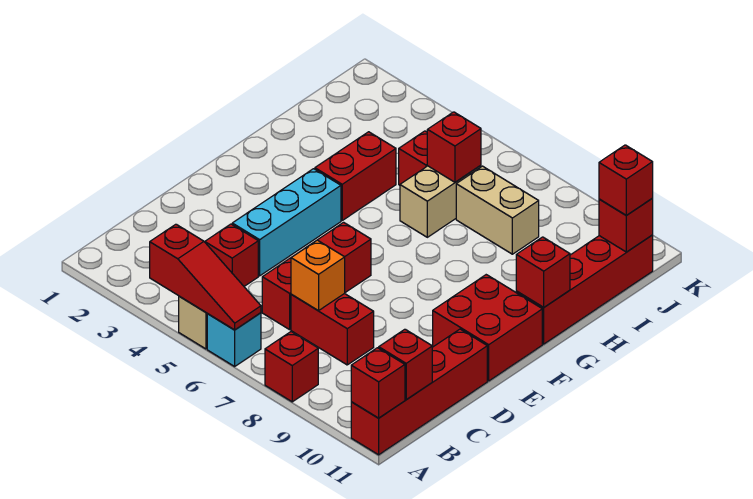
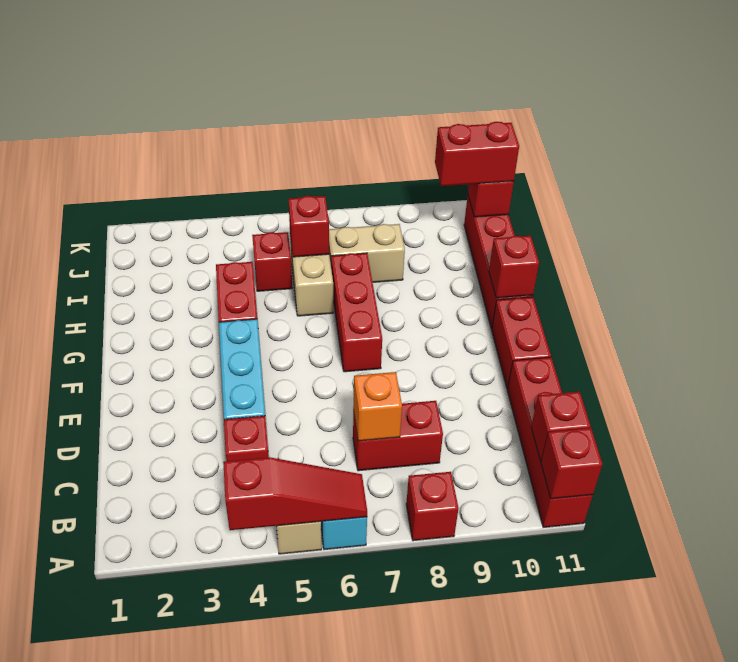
red brick C6:E6 level 1 -> red brick F7:H7 level 1
red brick E10:F11 level 1 -> red brick E11:F11 level 1
red brick J11 level 3 -> red brick J10:J11 level 3

